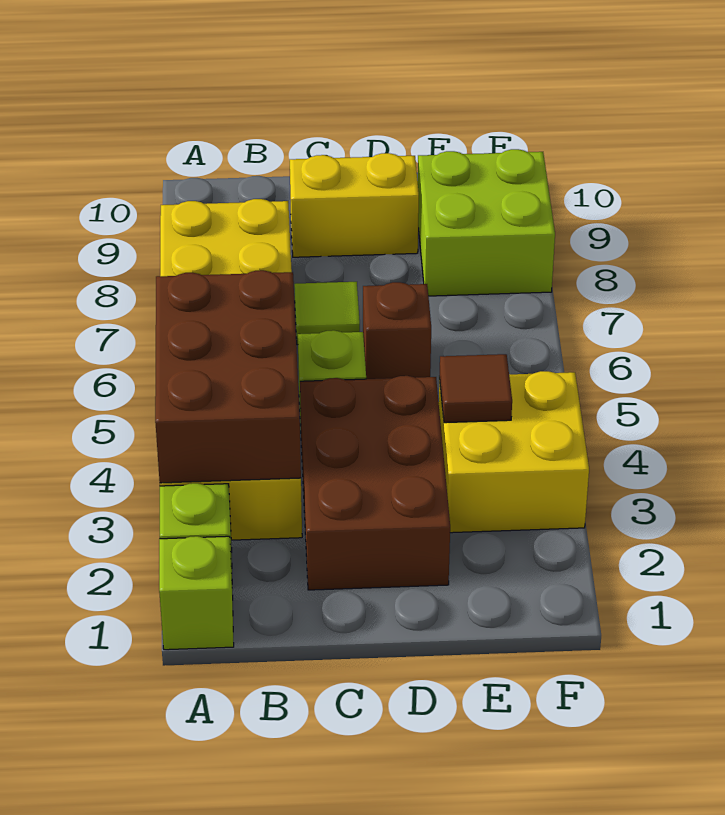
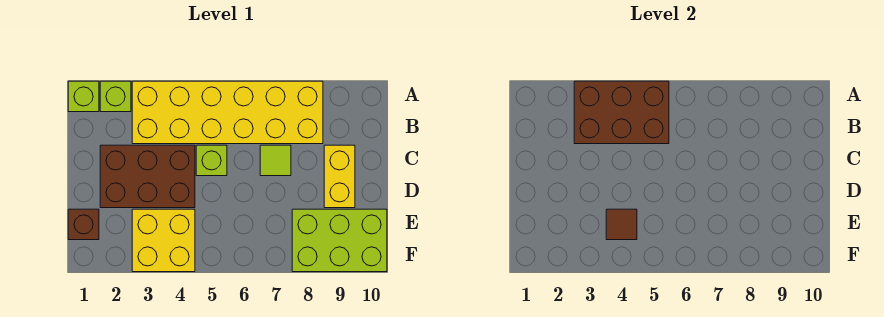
brown brick D6 level 1 -> brown brick E1 level 1
lime brick E8:F9 level 1 -> lime brick E8:F10 level 1

